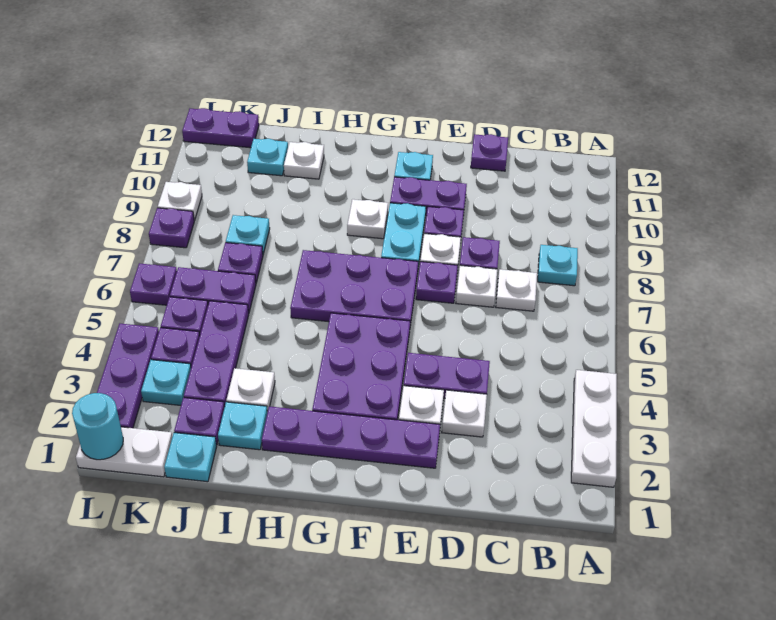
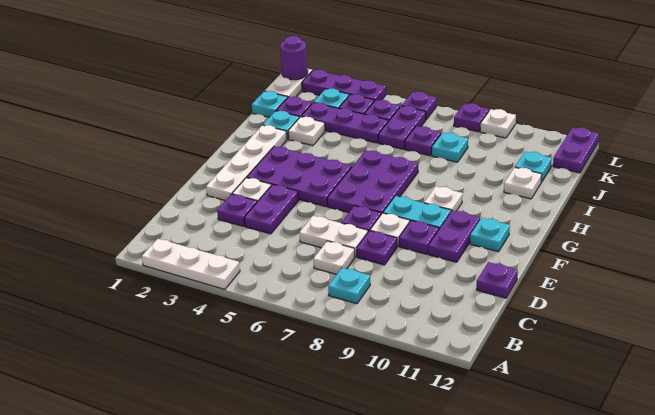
white plate D3 level 1 -> purple plate D3 level 1
white plate D7 level 1 -> white plate D6:D7 level 1
purple plate E2:H2 level 1 -> white plate E2:H2 level 1
cyan round brick L1 level 2 -> purple round brick L1 level 2

